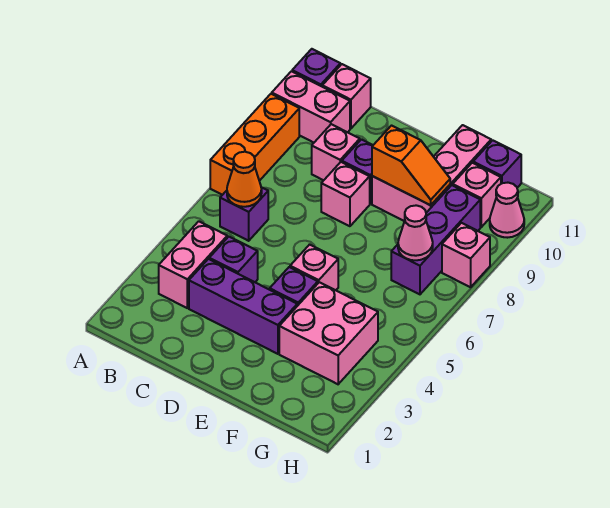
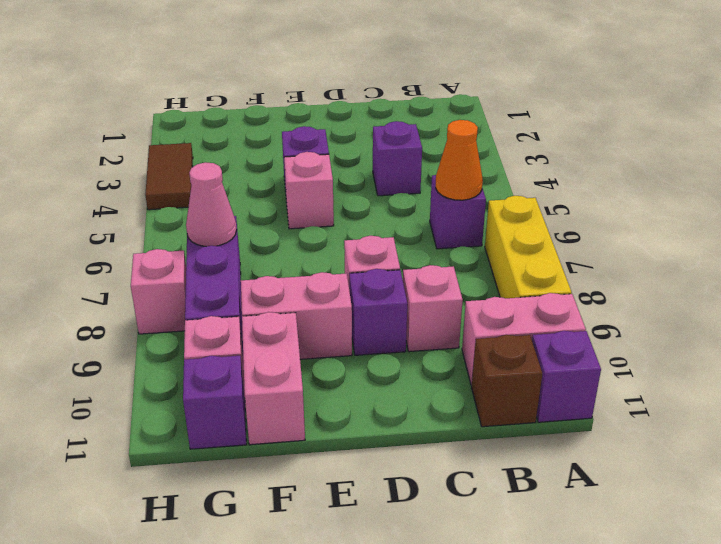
orange brick A7:A9 level 1 -> yellow brick A7:A9 level 1
pink brick B3:B4 level 1 -> none
pink brick B11 level 1 -> brown brick B11 level 1
purple brick C3:E3 level 1 -> none
orange slope E9:F9 level 2 top E -> none
pink brick F3:G4 level 1 -> none
none -> brown tile H3:H4 level 1
pink cone H10 level 1 -> none

